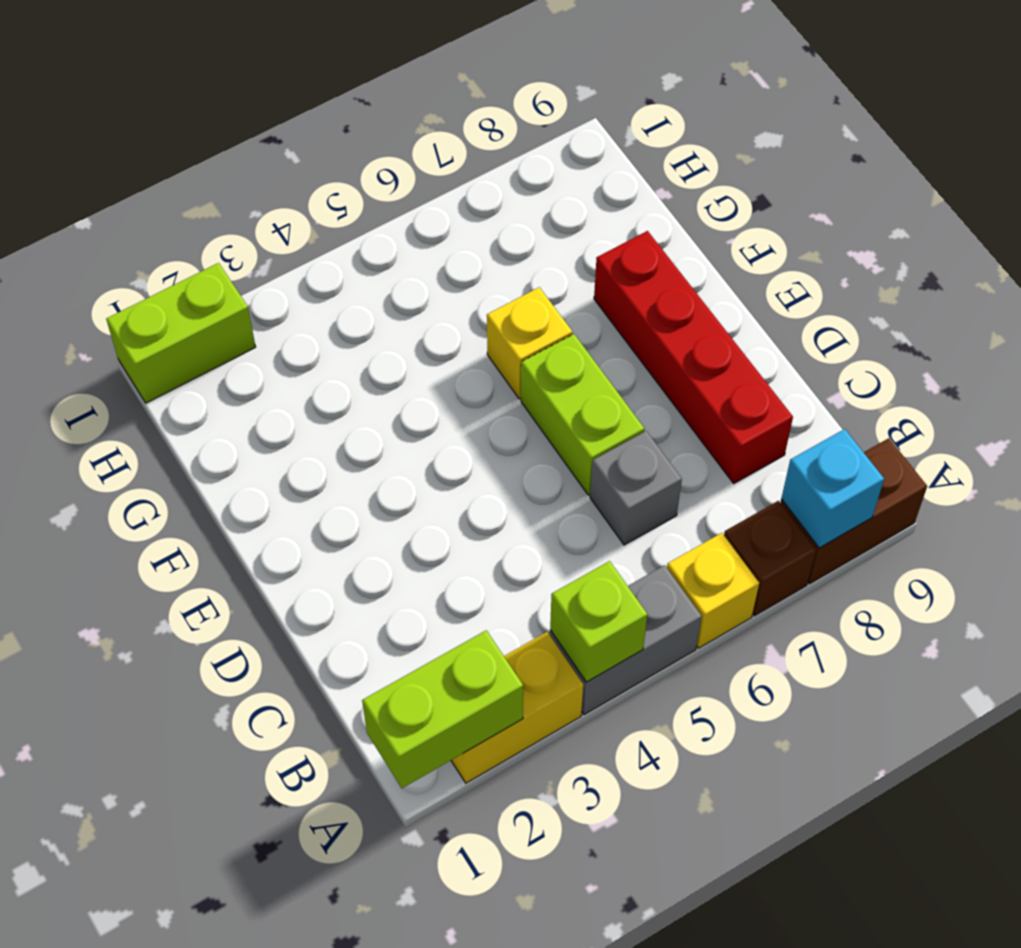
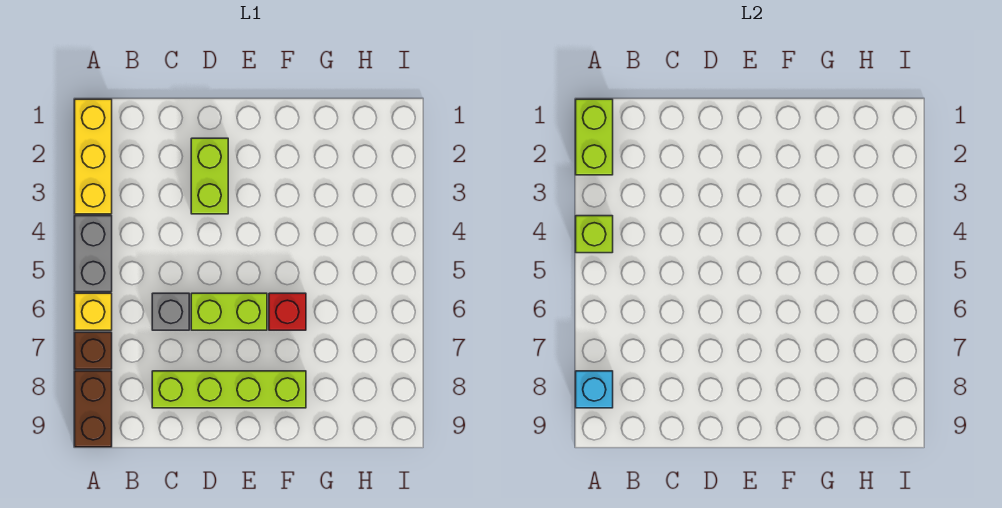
yellow brick A2:A3 level 1 -> yellow brick A1:A3 level 1
red brick C8:F8 level 1 -> lime brick C8:F8 level 1
yellow brick F6 level 1 -> red brick F6 level 1
lime brick I1:I2 level 1 -> lime brick D2:D3 level 1

